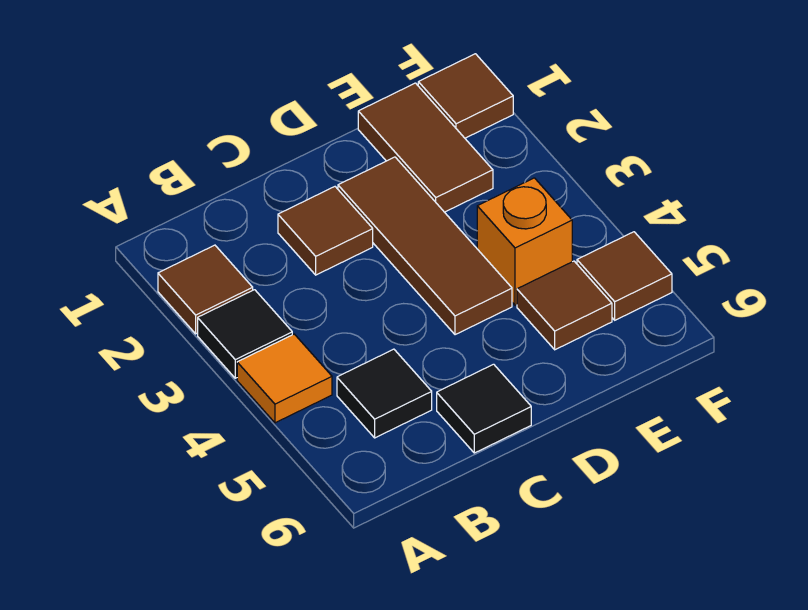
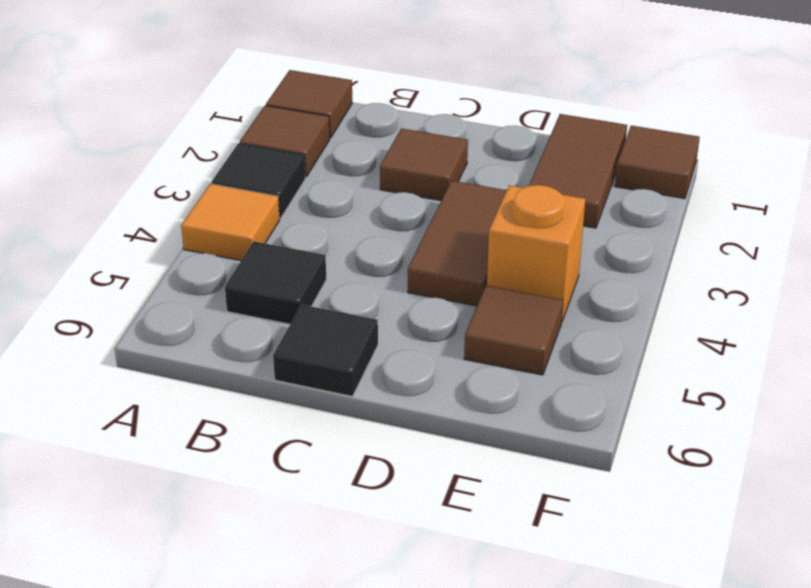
brown tile D2:D4 level 1 -> brown tile D3:D4 level 1
brown tile F5 level 1 -> brown tile A1 level 1

